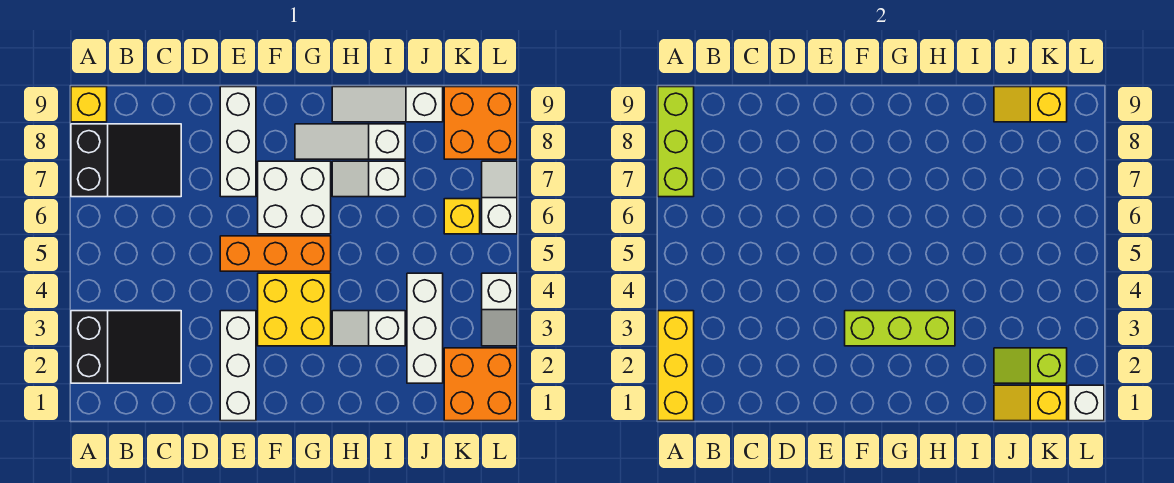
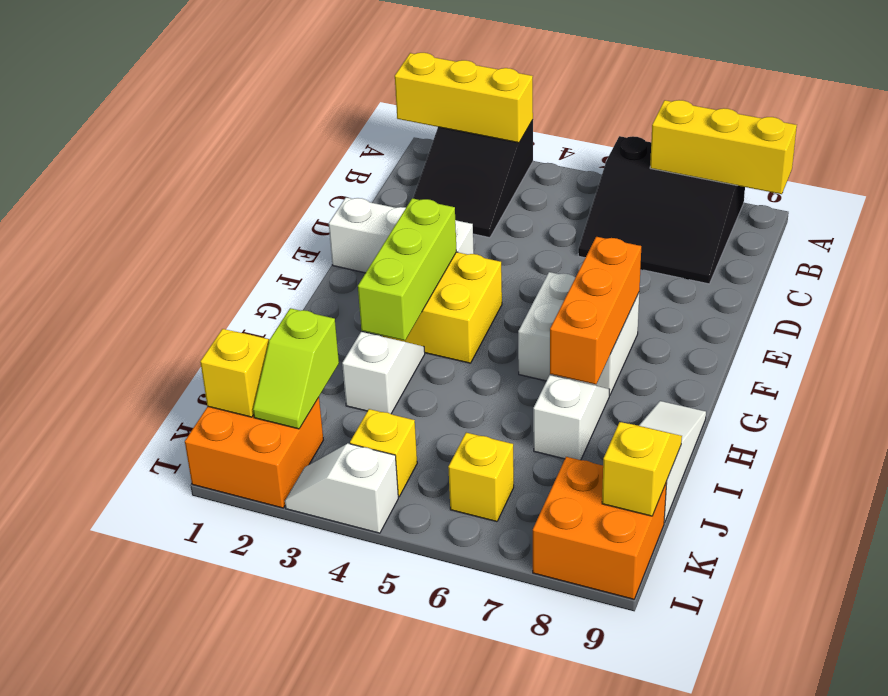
black slope A7:C8 level 1 top A -> black slope A6:C8 level 1 top A
lime brick A7:A9 level 2 -> yellow brick A7:A9 level 2
yellow brick A9 level 1 -> yellow brick K4 level 1
orange brick E5:G5 level 1 -> orange brick F7:H7 level 2
white brick E7:E9 level 1 -> none
white slope G8:I8 level 1 top I -> none
white brick J2:J4 level 1 -> none
lime slope J2:K2 level 2 top K -> lime slope J2:K2 level 2 top J
white brick L1 level 2 -> none
white slope L6:L7 level 1 top 6 -> none

